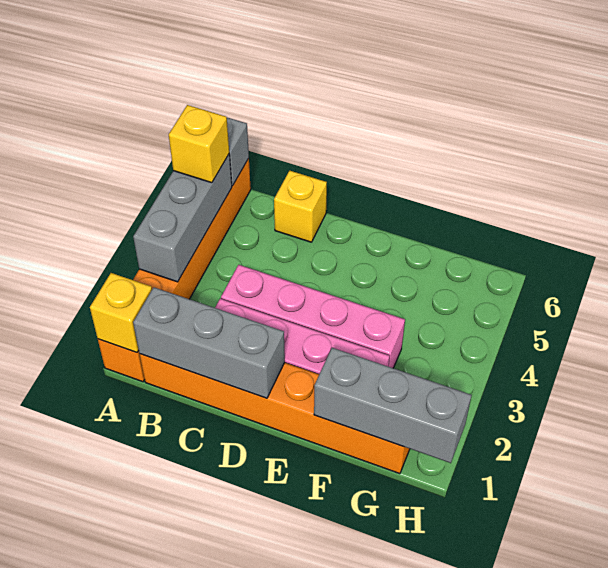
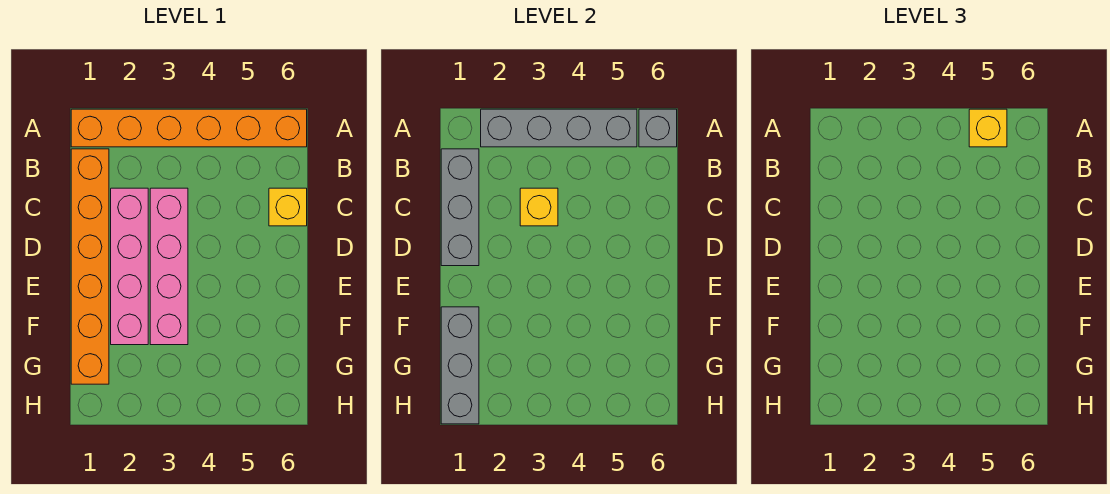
yellow brick A1 level 2 -> yellow brick C3 level 2
grey brick A3:A5 level 2 -> grey brick A2:A5 level 2

